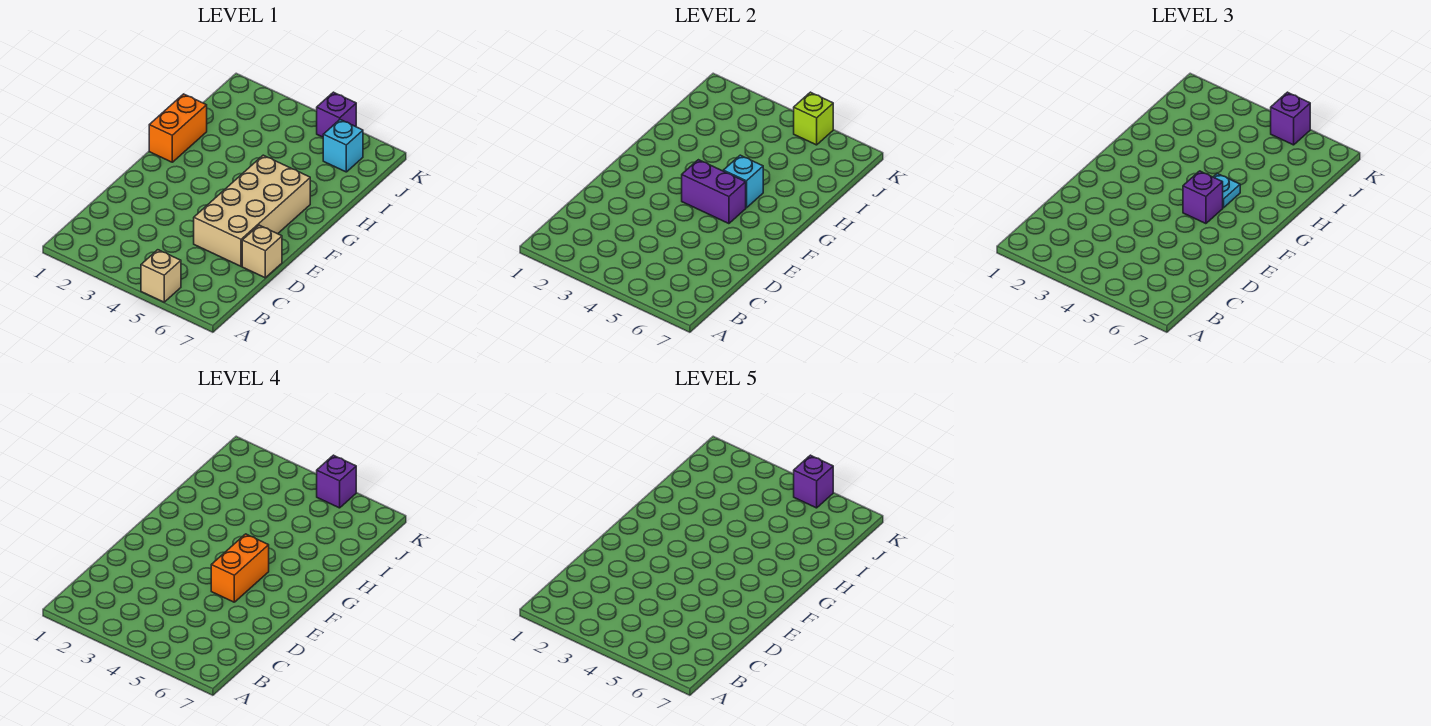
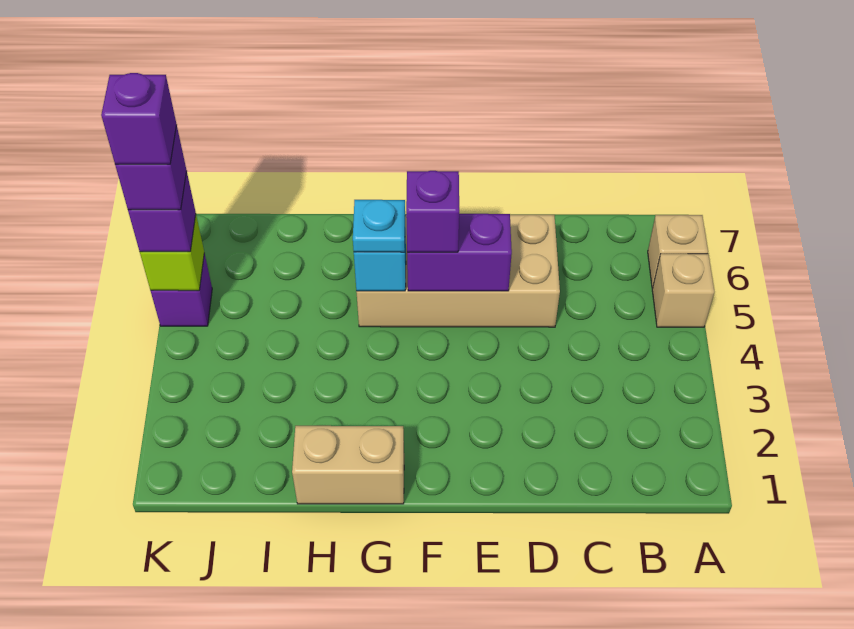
tan brick D7 level 1 -> tan brick A6 level 1
orange brick E5:F5 level 4 -> none
purple brick F4:F5 level 2 -> purple brick E5:F5 level 2
orange brick G1:H1 level 1 -> tan brick G1:H1 level 1
cyan brick J6 level 1 -> none

